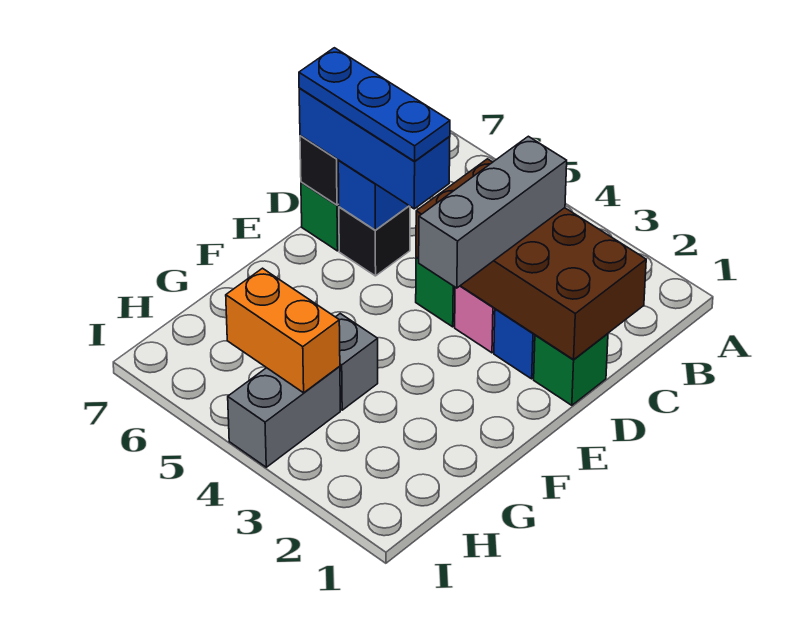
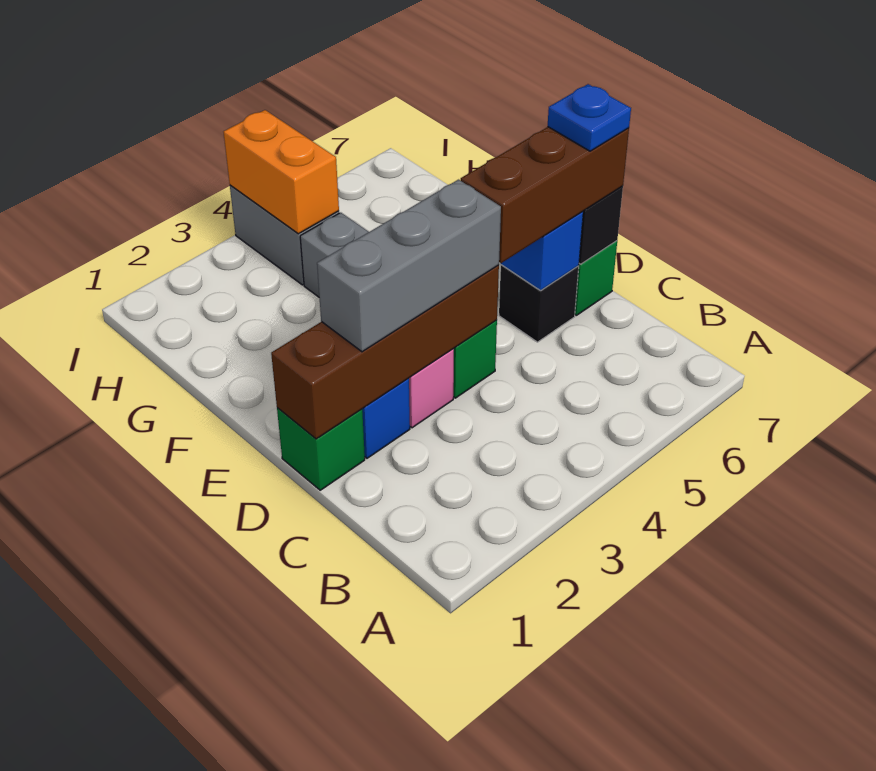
brown brick C1:D4 level 2 -> brown brick D1:D4 level 2
grey brick C3:E3 level 3 -> grey brick D2:D4 level 3
blue brick D5:D7 level 3 -> brown brick D5:D7 level 3
blue plate D5:D7 level 4 -> blue plate D7 level 4
orange brick H4:H5 level 2 -> orange brick H4:I4 level 2

